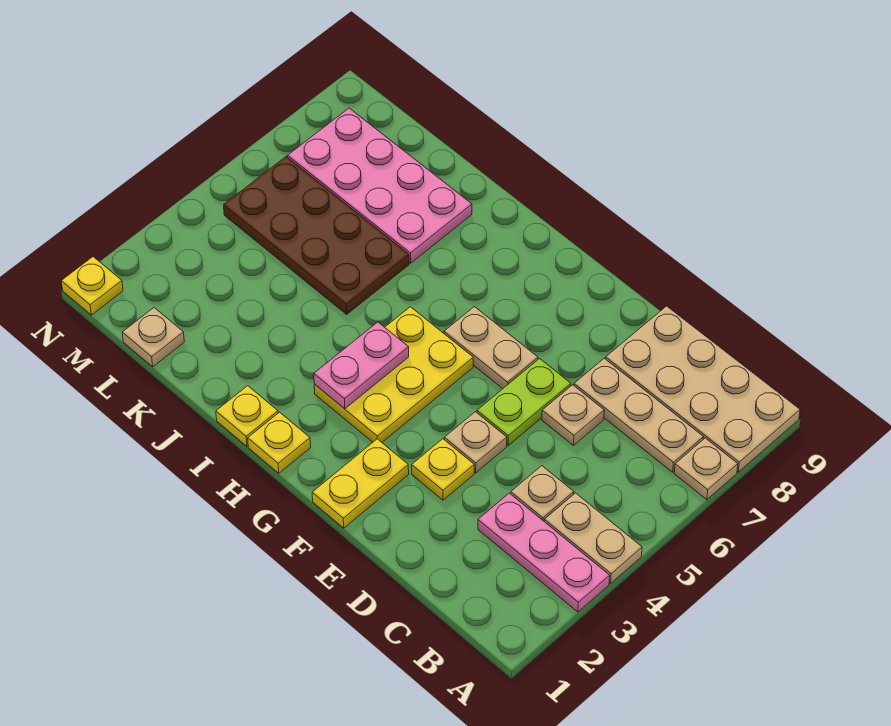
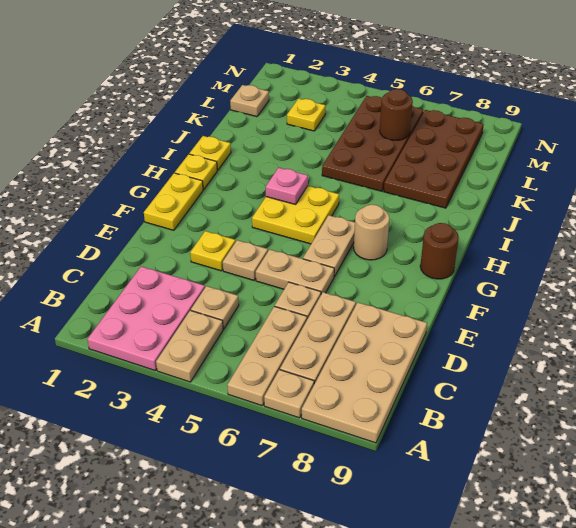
pink plate A3:C3 level 1 -> pink plate A2:C3 level 1
none -> tan plate A6:C6 level 1
lime plate E5:E6 level 1 -> tan plate E5:E6 level 1
yellow plate F1:F2 level 1 -> yellow plate F1:G1 level 1
yellow plate G3:H5 level 1 -> yellow plate G4:H5 level 1
none -> tan round brick G7 level 1
none -> brown round brick G9 level 1
pink plate H3:H4 level 2 -> pink plate H4 level 2
pink plate J7:M8 level 1 -> brown plate J7:M8 level 1
none -> brown round brick L6 level 2
yellow plate N1 level 1 -> yellow plate L3 level 1

